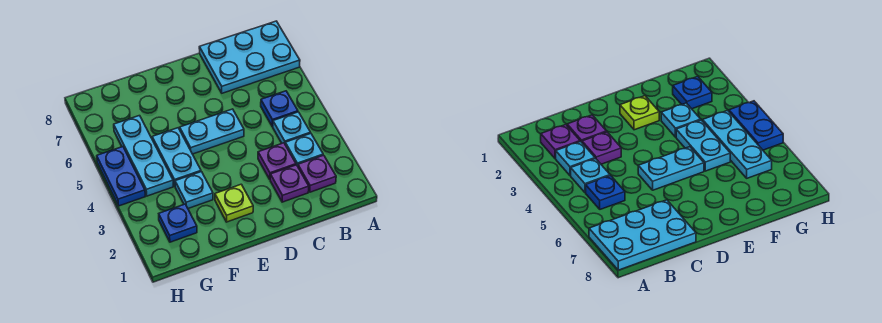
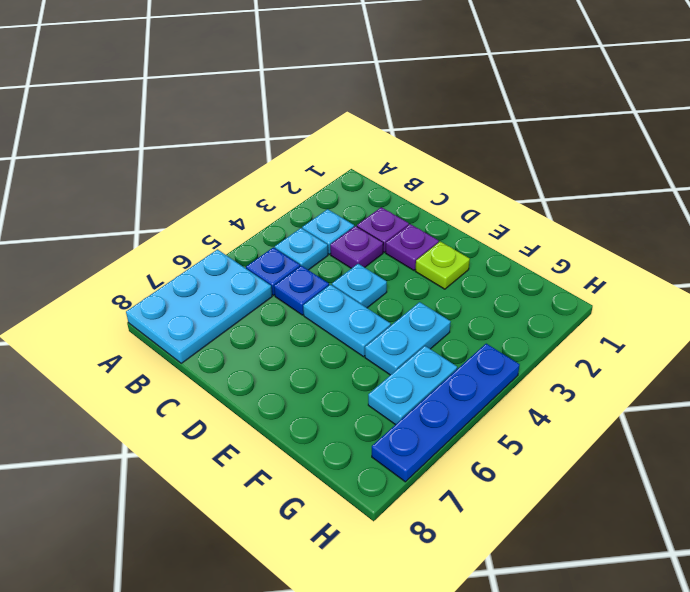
cyan plate A7:C8 level 1 -> cyan plate A6:B8 level 1
purple plate B2 level 1 -> purple plate D2 level 1
cyan plate F3 level 1 -> cyan plate D4 level 1
blue plate G2 level 1 -> blue plate C5 level 1
cyan plate G4:G6 level 1 -> cyan plate G5:G6 level 1
blue plate H4:H5 level 1 -> blue plate H4:H7 level 1

